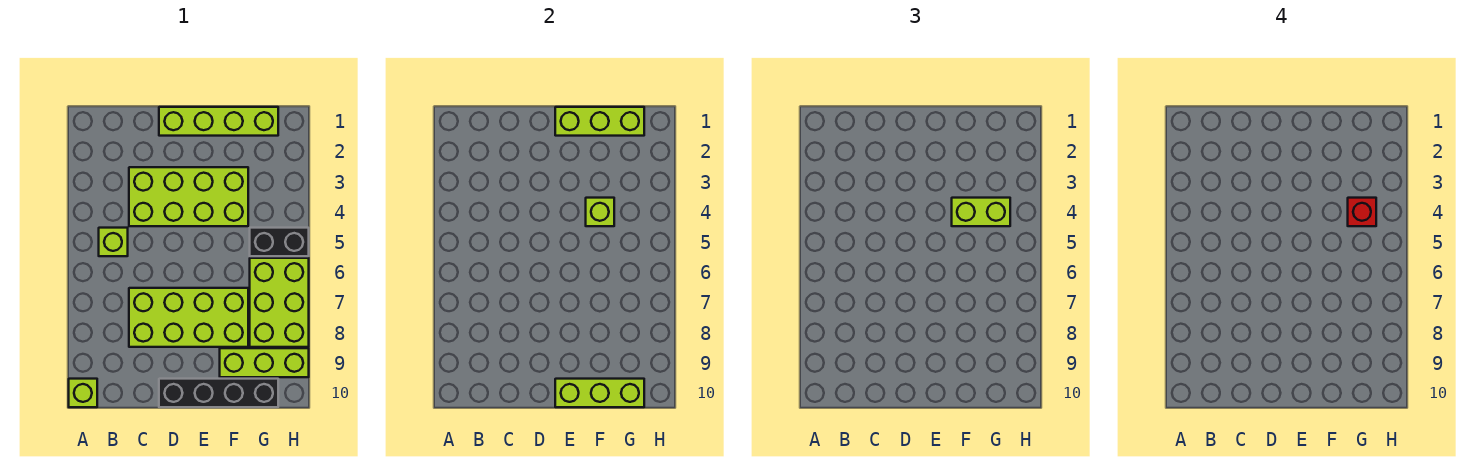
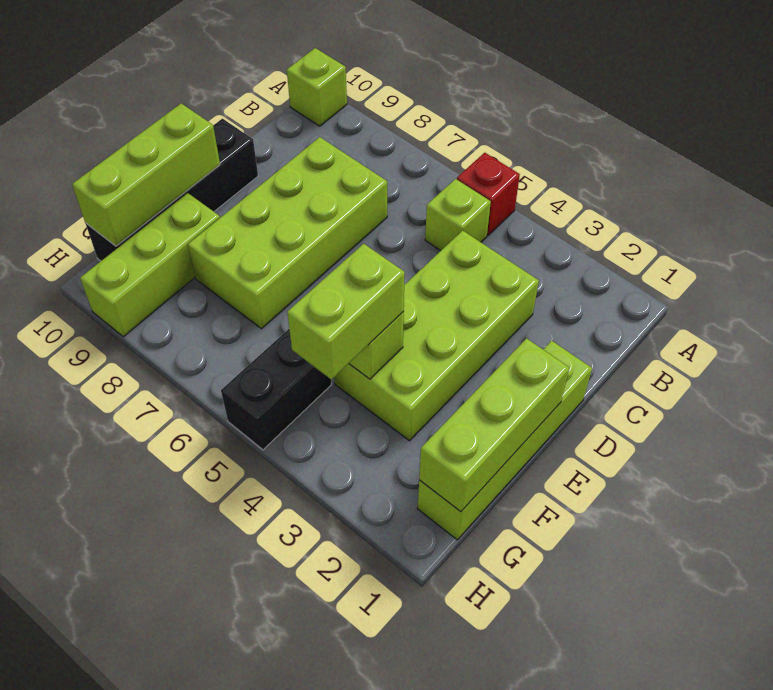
red brick G4 level 4 -> red brick A5 level 1
lime brick G6:H8 level 1 -> none

